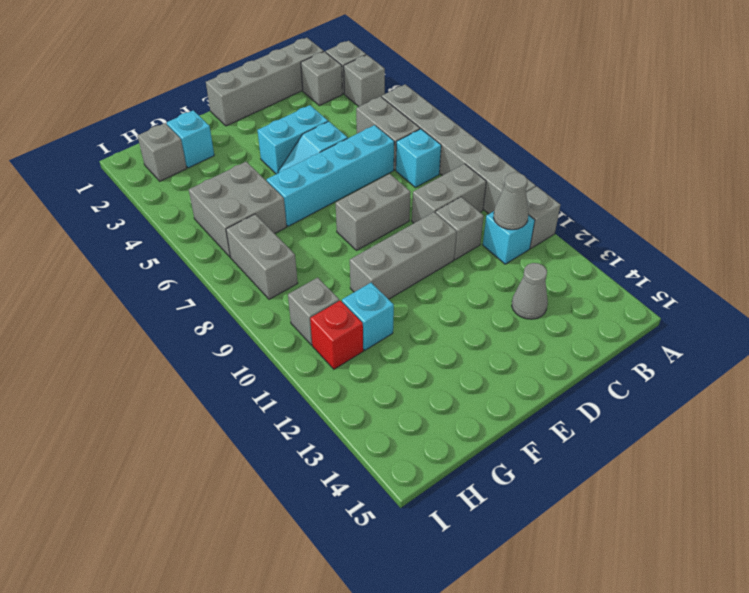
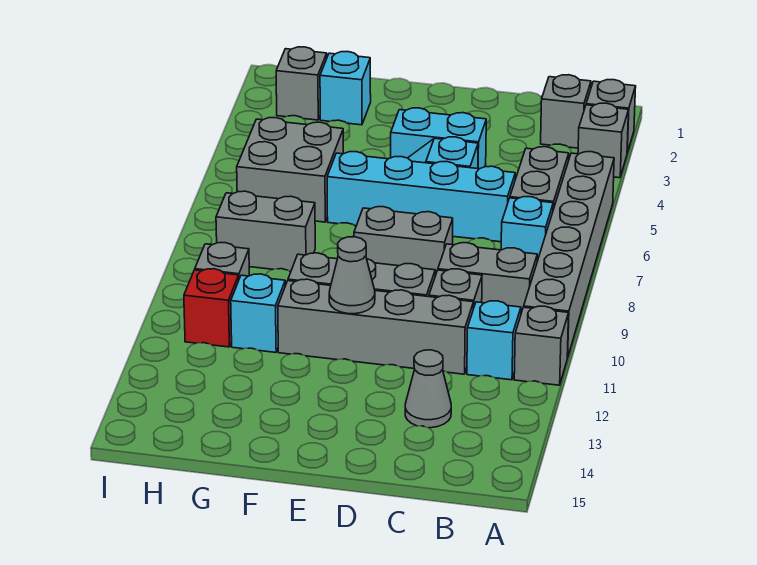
grey brick B1:E1 level 1 -> grey brick C11:F11 level 1
grey cone B11 level 2 -> grey cone E11 level 2
grey brick H7:H8 level 1 -> grey brick G8:H8 level 1

